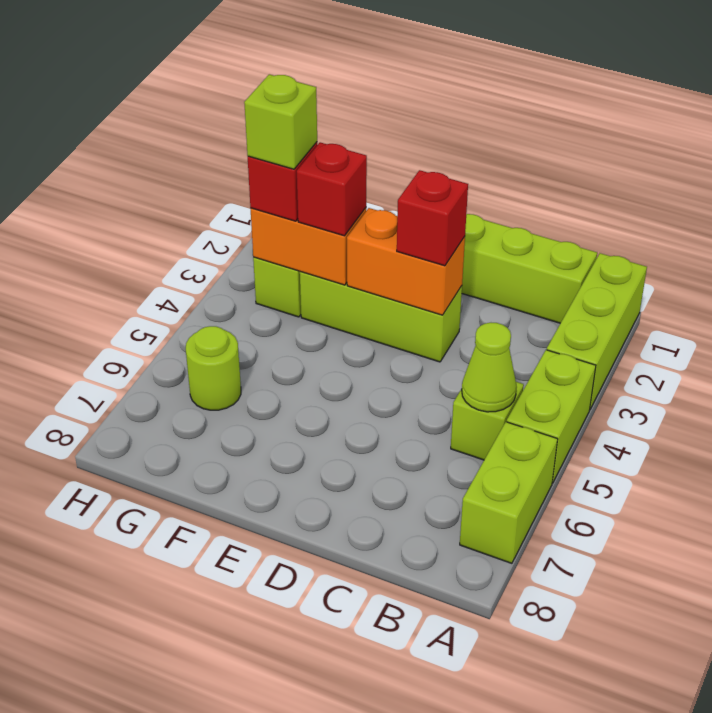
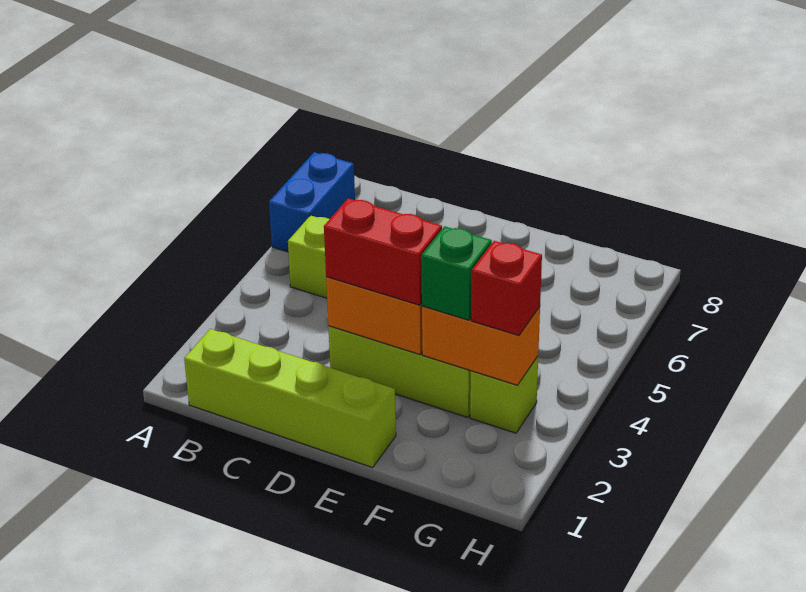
lime brick A1:A3 level 1 -> none
lime brick A4:A5 level 1 -> none
lime brick A6:A7 level 1 -> blue brick A6:A7 level 1
lime cone B5 level 2 -> none
red brick D3 level 3 -> red brick D3:E3 level 3
red brick F3 level 3 -> green brick F3 level 3
lime brick G3 level 4 -> none
lime round brick G6 level 1 -> none

